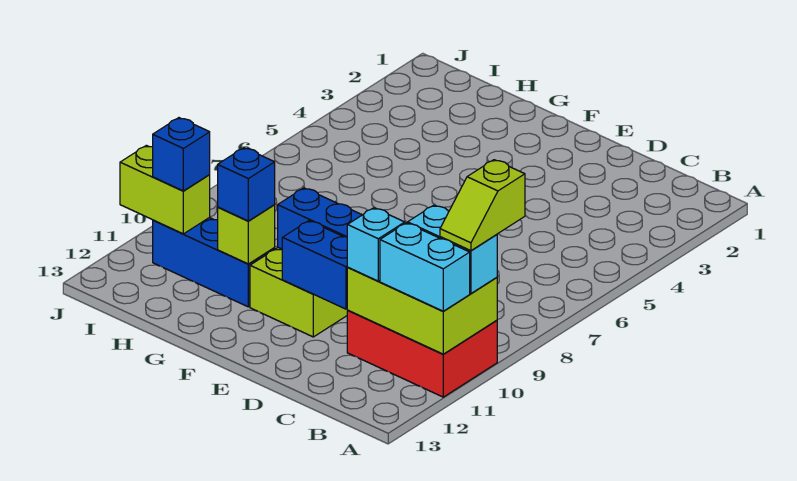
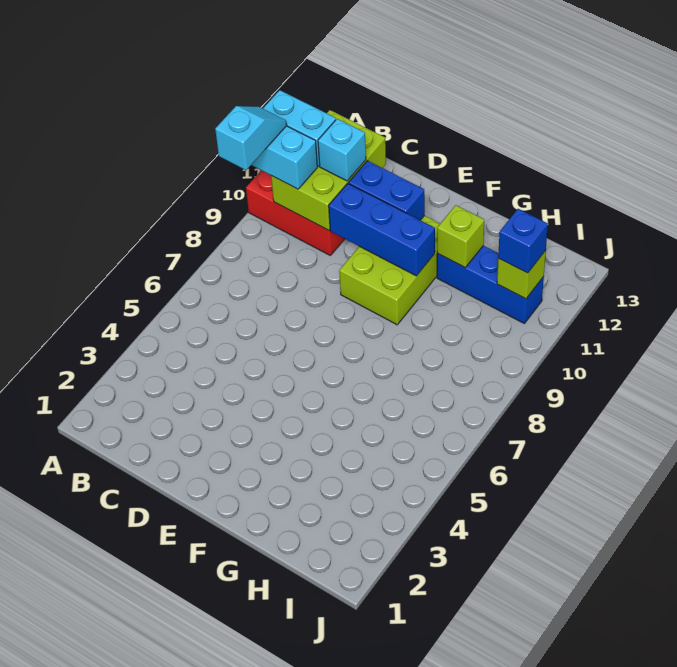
lime slope A9:A10 level 4 top 9 -> cyan slope A9:A10 level 4 top 9
lime brick A10:C11 level 2 -> lime brick B10:C12 level 2
blue brick G11 level 3 -> none
lime brick I11:J11 level 2 -> lime brick I11 level 2

